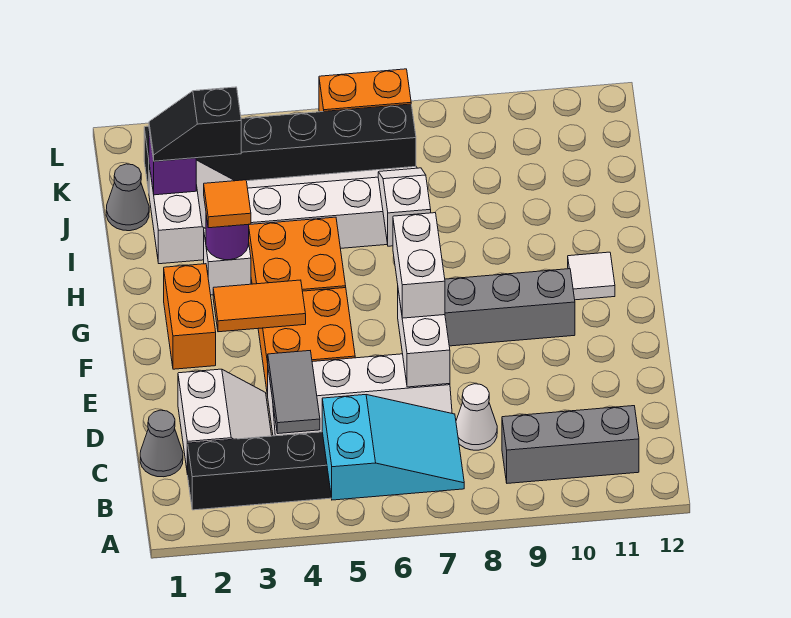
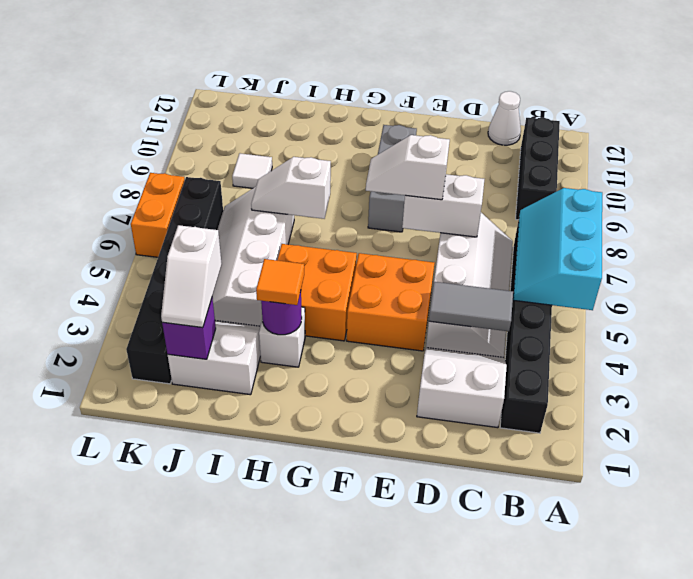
cyan slope A5:B7 level 2 top 5 -> cyan slope A5:B7 level 2 top A
grey brick B9:B11 level 1 -> black brick B9:B11 level 1
grey cone C1 level 1 -> none
white cone C8 level 1 -> white cone C12 level 1
white brick E7:F7 level 3 -> white slope E7:F7 level 3 top E
orange brick F2:G2 level 1 -> none
orange tile F3:F4 level 2 -> none
white tile G11 level 1 -> white tile J9 level 1
grey cone J1 level 1 -> none
black slope J2:J3 level 3 top 3 -> white slope J2:J3 level 3 top 3

